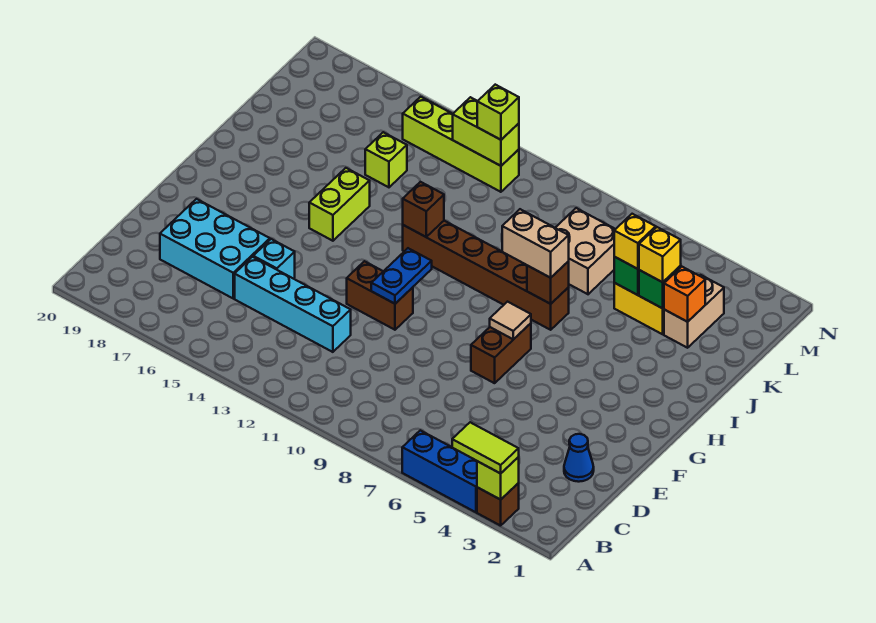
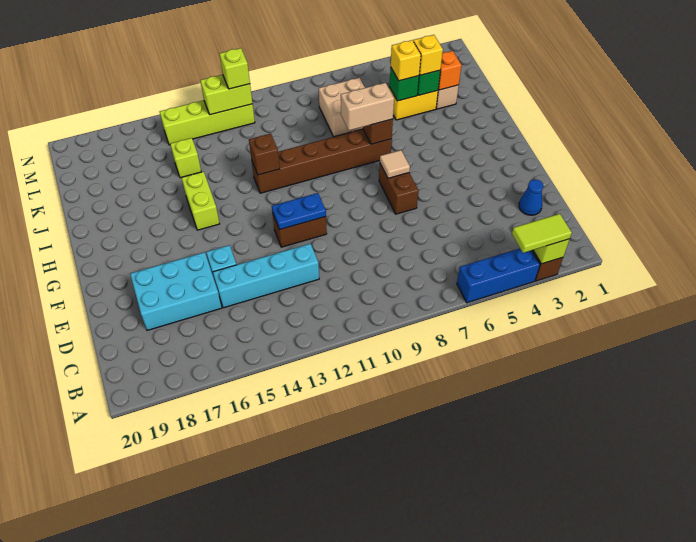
blue plate F11:G11 level 2 -> blue plate F11:F12 level 2

